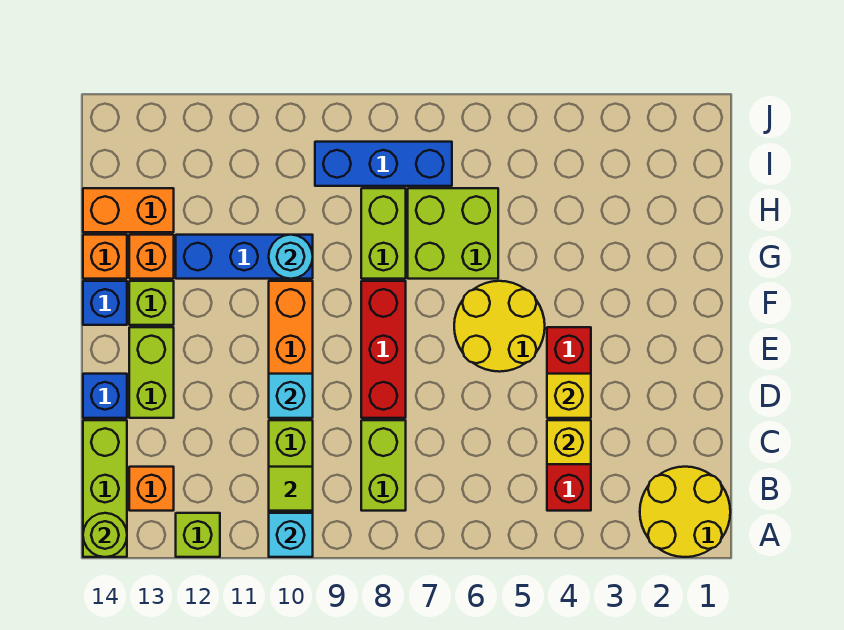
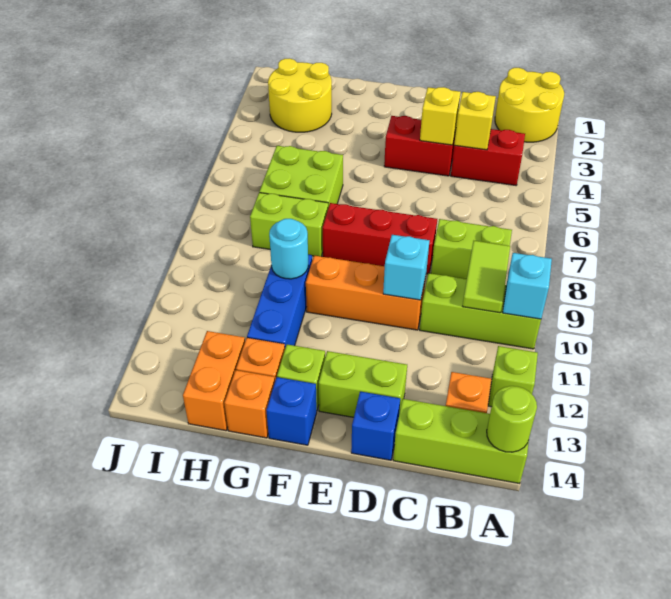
lime tile B10 level 2 -> lime tile B9:B10 level 2
yellow round brick E5:F6 level 1 -> yellow round brick H2:I3 level 1
blue brick I7:I9 level 1 -> none

